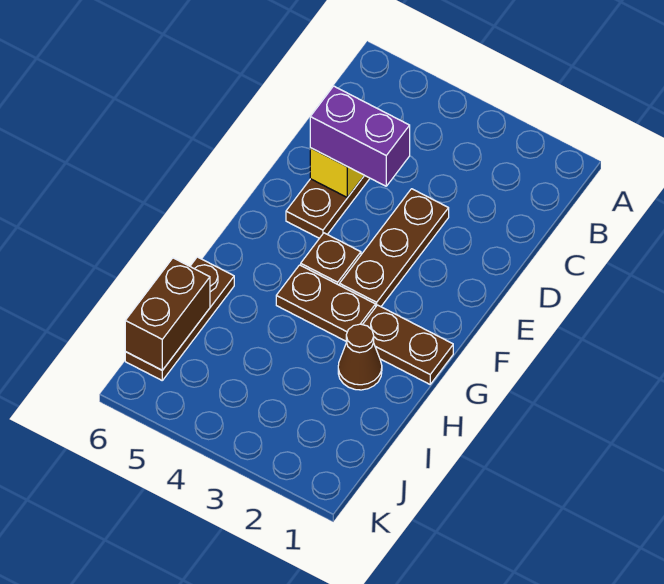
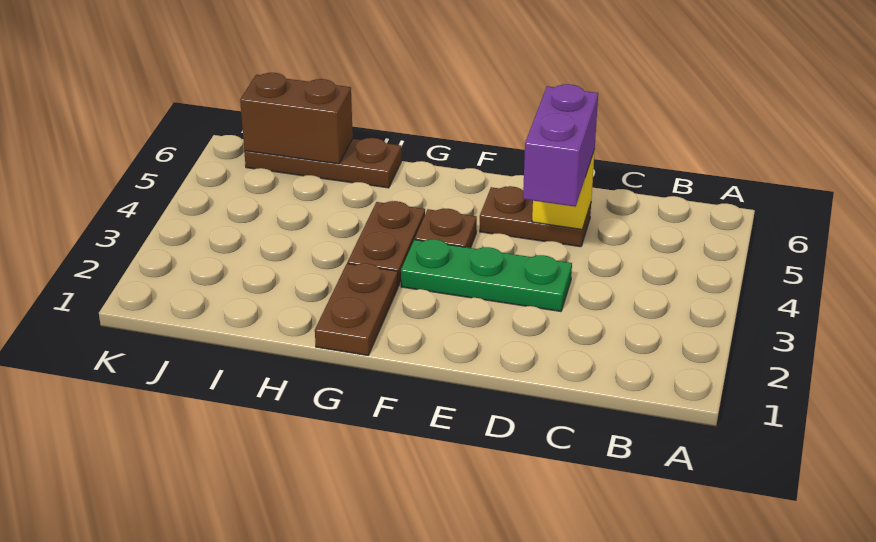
brown plate D3:F3 level 1 -> green plate D3:F3 level 1
brown cone H2 level 1 -> none

